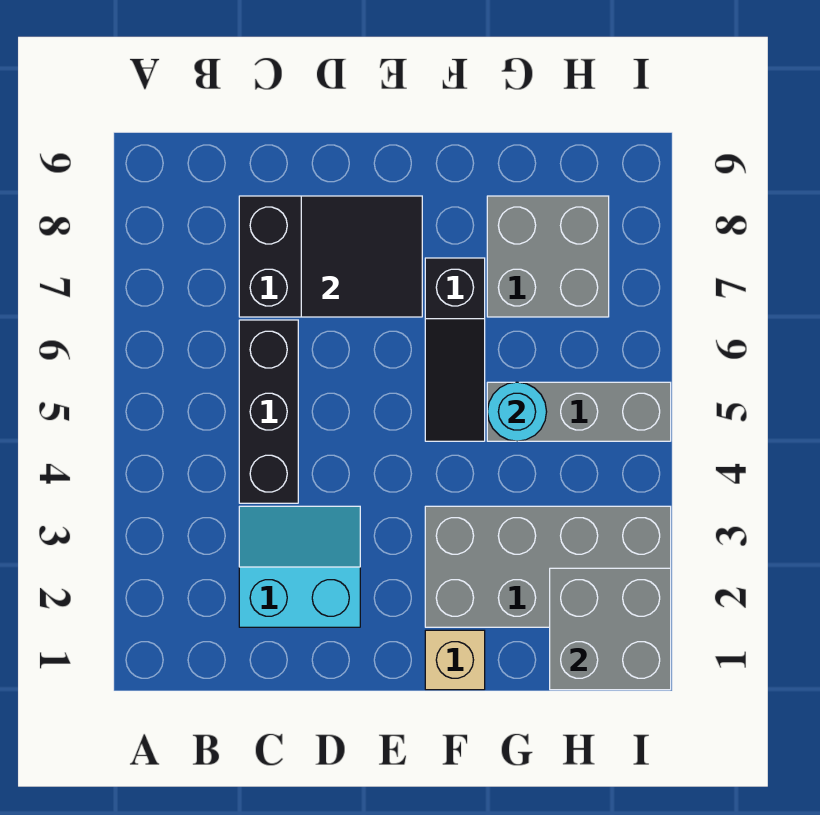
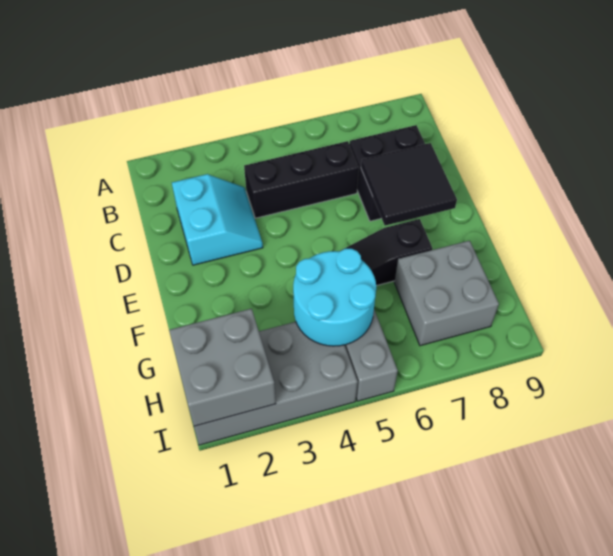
tan brick F1 level 1 -> none
grey brick F2:I3 level 1 -> grey brick H1:I4 level 1
cyan round brick G5 level 2 -> cyan round brick G4:H5 level 2

